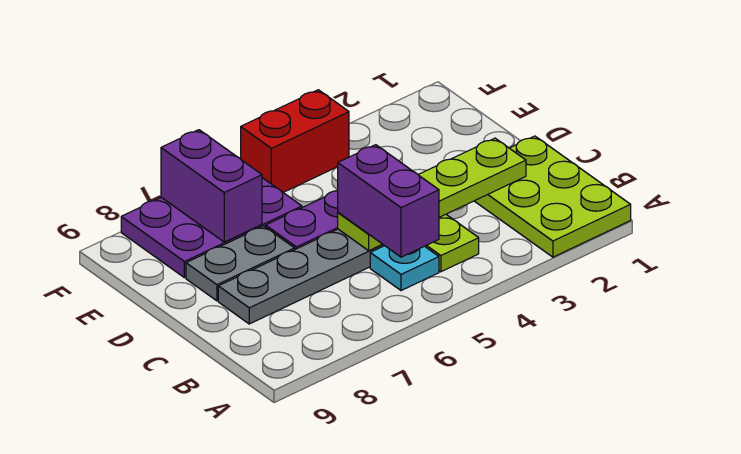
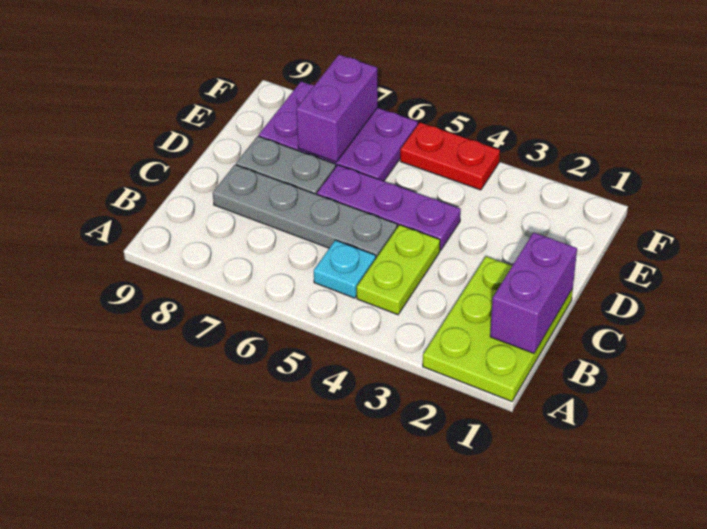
purple brick B5:C5 level 3 -> purple brick B1:C1 level 2
lime plate C2:C5 level 2 -> none
red brick F4:F5 level 1 -> red plate F4:F5 level 1

